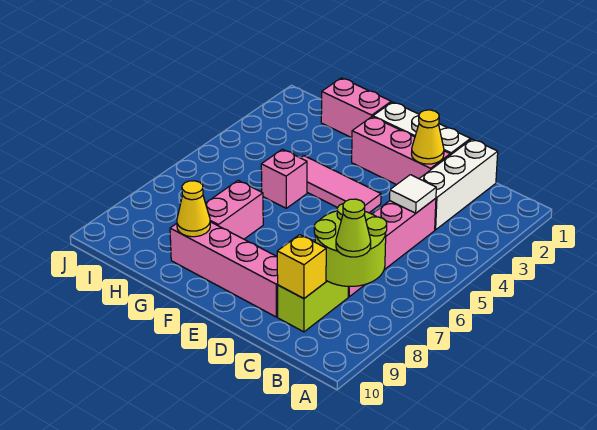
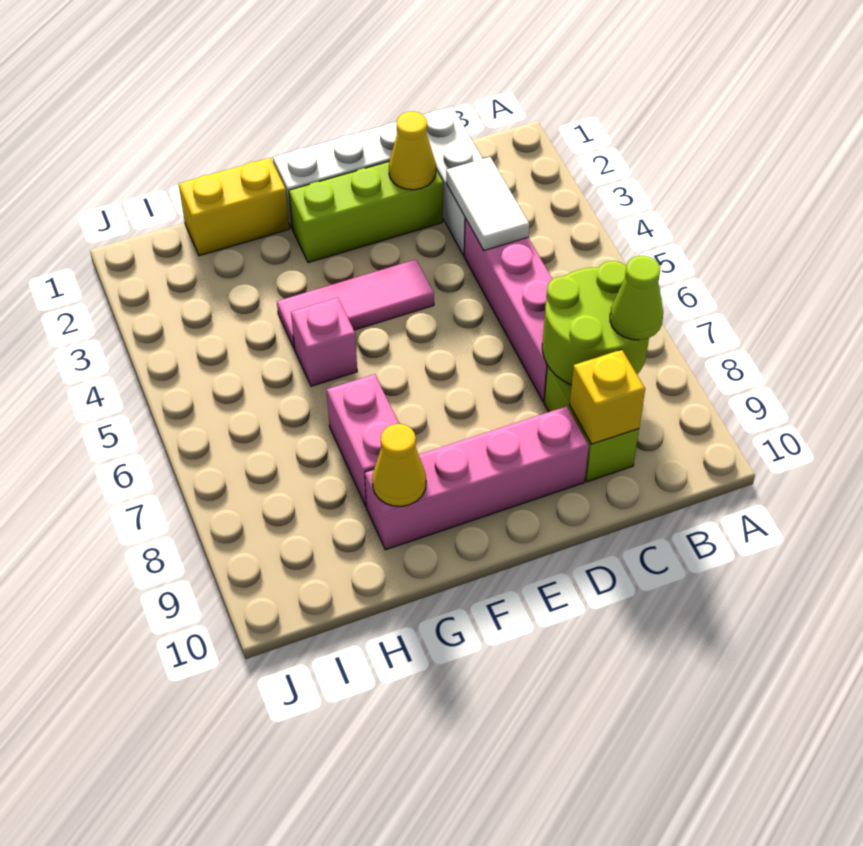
white tile C4 level 2 -> white tile C3:C4 level 2
pink brick D2:F2 level 1 -> lime brick D2:F2 level 1
pink brick G1:H1 level 1 -> yellow brick G1:H1 level 1

